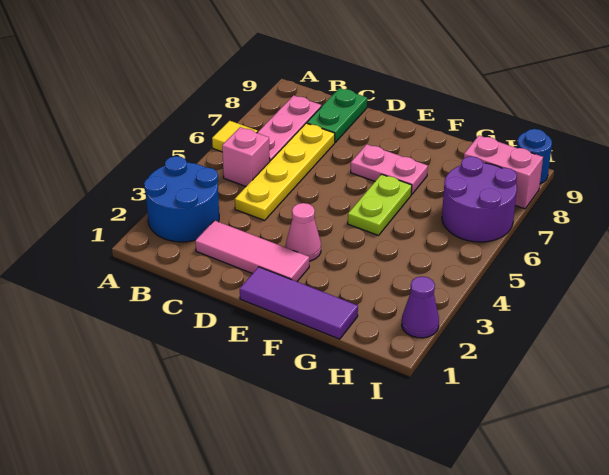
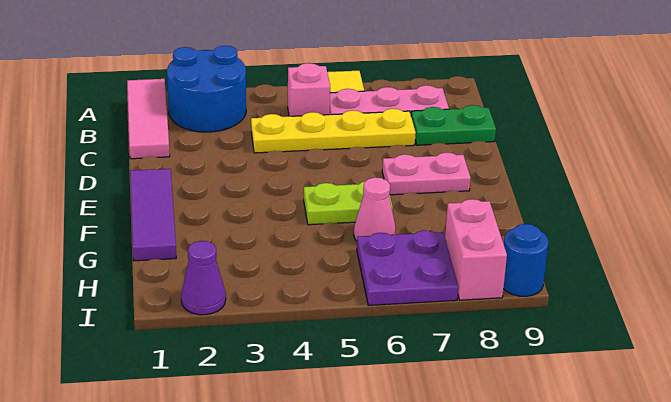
pink tile C2:E2 level 1 -> pink tile A1:C1 level 1
pink cone E3 level 1 -> pink cone G6 level 1
pink plate E7:F7 level 1 -> pink plate E7:E8 level 1
purple round brick H6:I7 level 1 -> purple plate H6:I7 level 1

